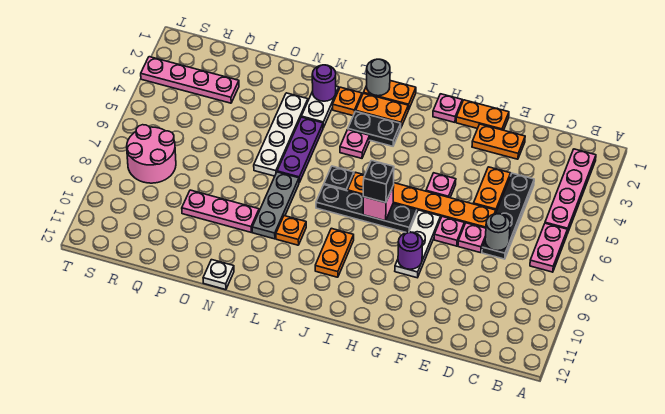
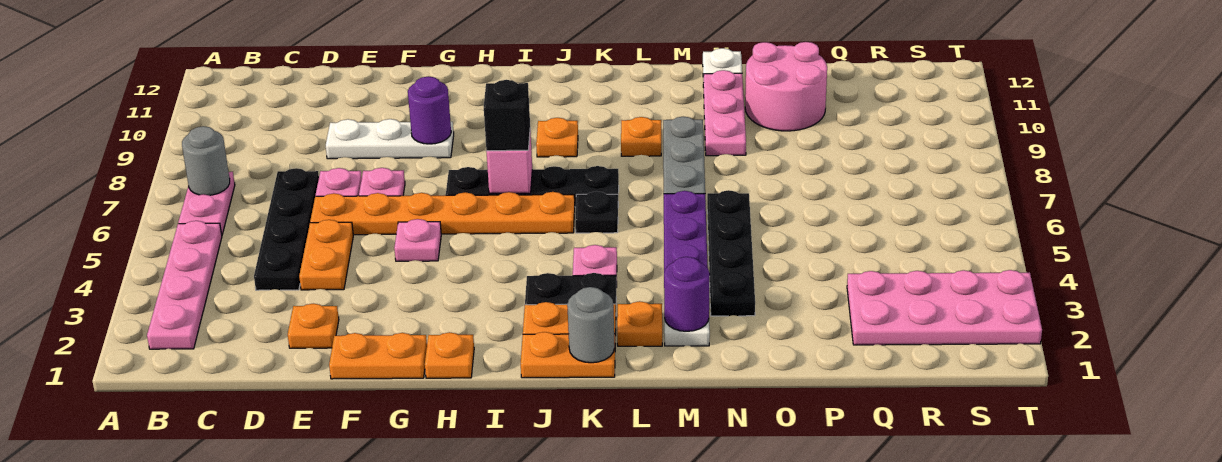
grey round brick D7 level 2 -> grey round brick B7 level 2
orange plate E2:F2 level 1 -> orange plate E2 level 1
white plate G7:G9 level 1 -> white plate E9:G9 level 1
pink plate H1 level 1 -> orange plate H1 level 1
orange plate J9:J10 level 1 -> orange plate J9 level 1
white plate N3:N6 level 1 -> black plate N3:N6 level 1
pink plate N9:P9 level 1 -> pink plate N9:N11 level 1
pink plate Q3:T3 level 1 -> pink plate Q2:T3 level 1
pink round brick R7:S8 level 1 -> pink round brick O10:P11 level 1

